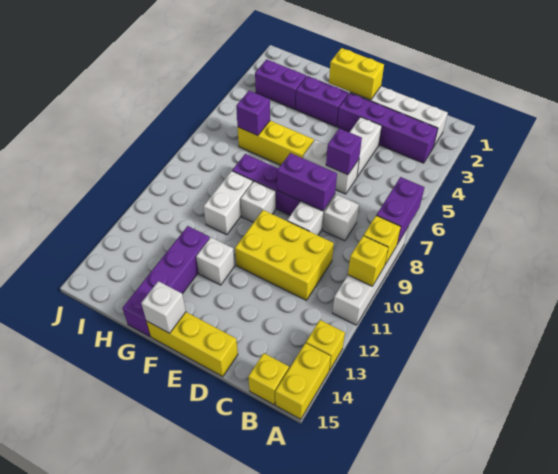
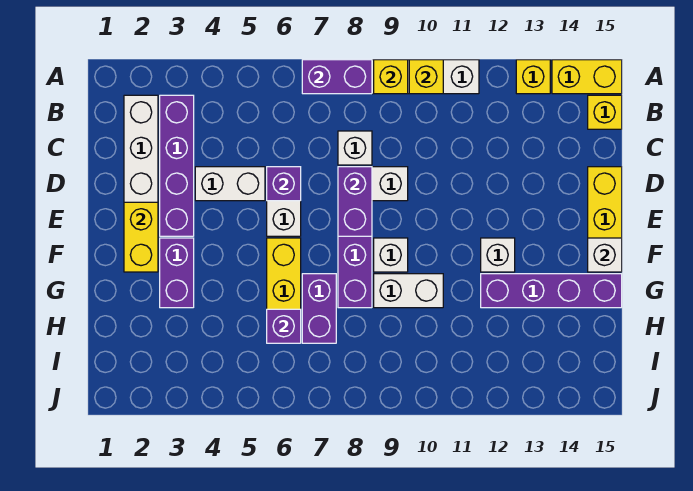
yellow brick C10:E11 level 1 -> none
purple brick H3:I3 level 1 -> purple brick G7:H7 level 1

